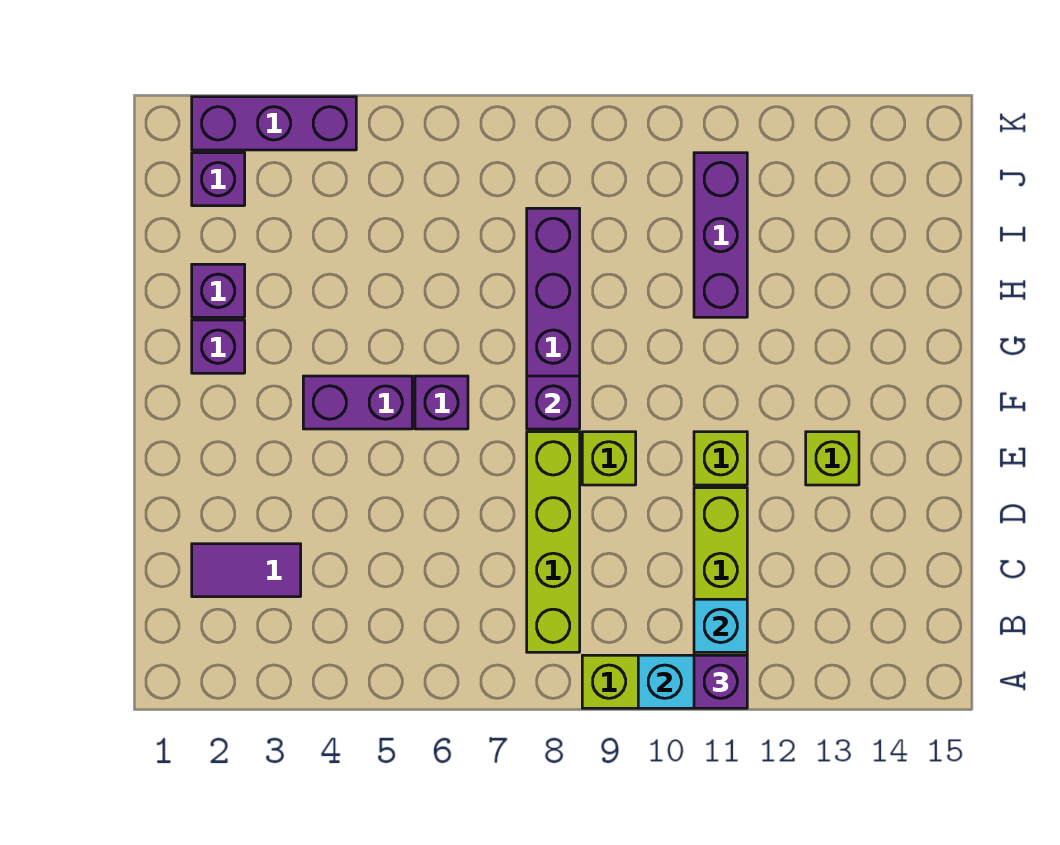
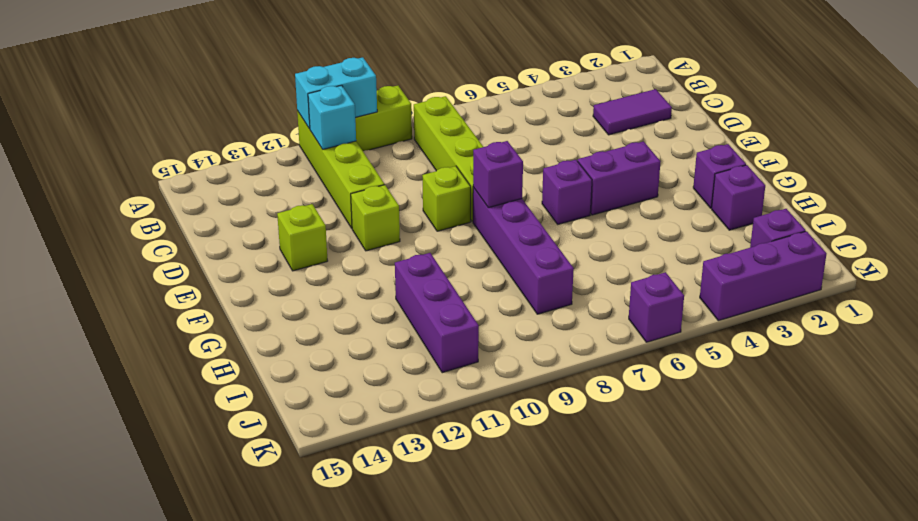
purple brick A11 level 3 -> purple brick K6 level 1

